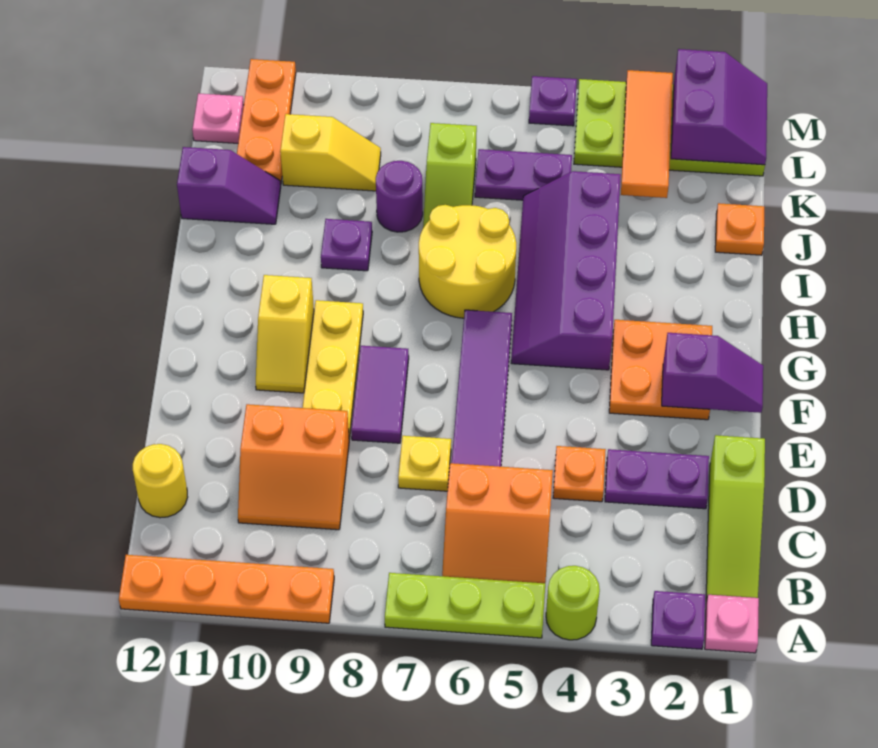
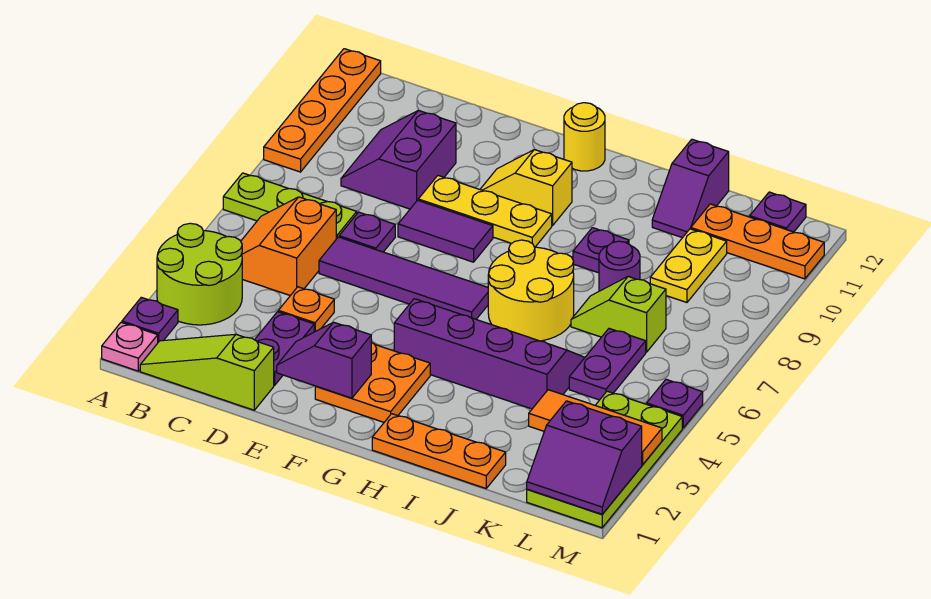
lime round brick A4 level 1 -> lime round brick A3:B4 level 1
lime plate A5:A7 level 1 -> lime plate A7:C7 level 1
orange slope C9:D10 level 1 top D -> purple slope C9:D10 level 1 top D
yellow round brick C12 level 1 -> yellow round brick G12 level 1
yellow plate D7 level 1 -> purple plate D7 level 1
purple slope F1:F2 level 2 top 2 -> purple slope E2:F2 level 2 top F
orange plate J1 level 1 -> orange plate H1:J1 level 1
yellow slope K9:K10 level 1 top 10 -> yellow plate K9:K10 level 1
pink plate L12 level 1 -> purple plate L12 level 1

